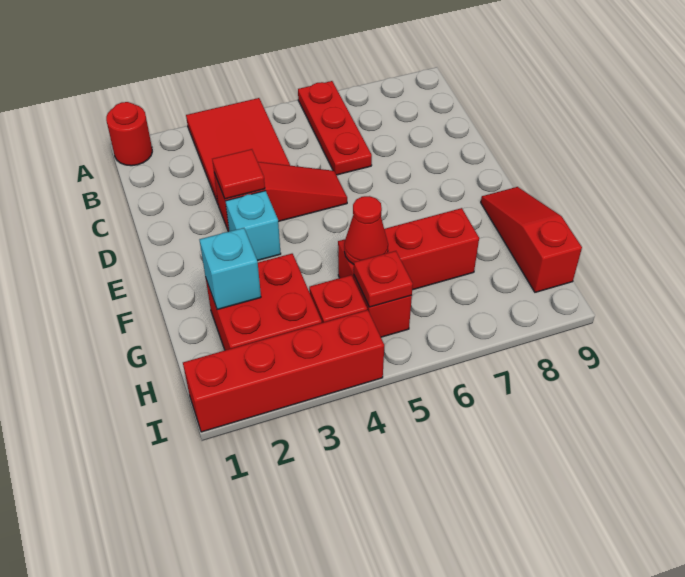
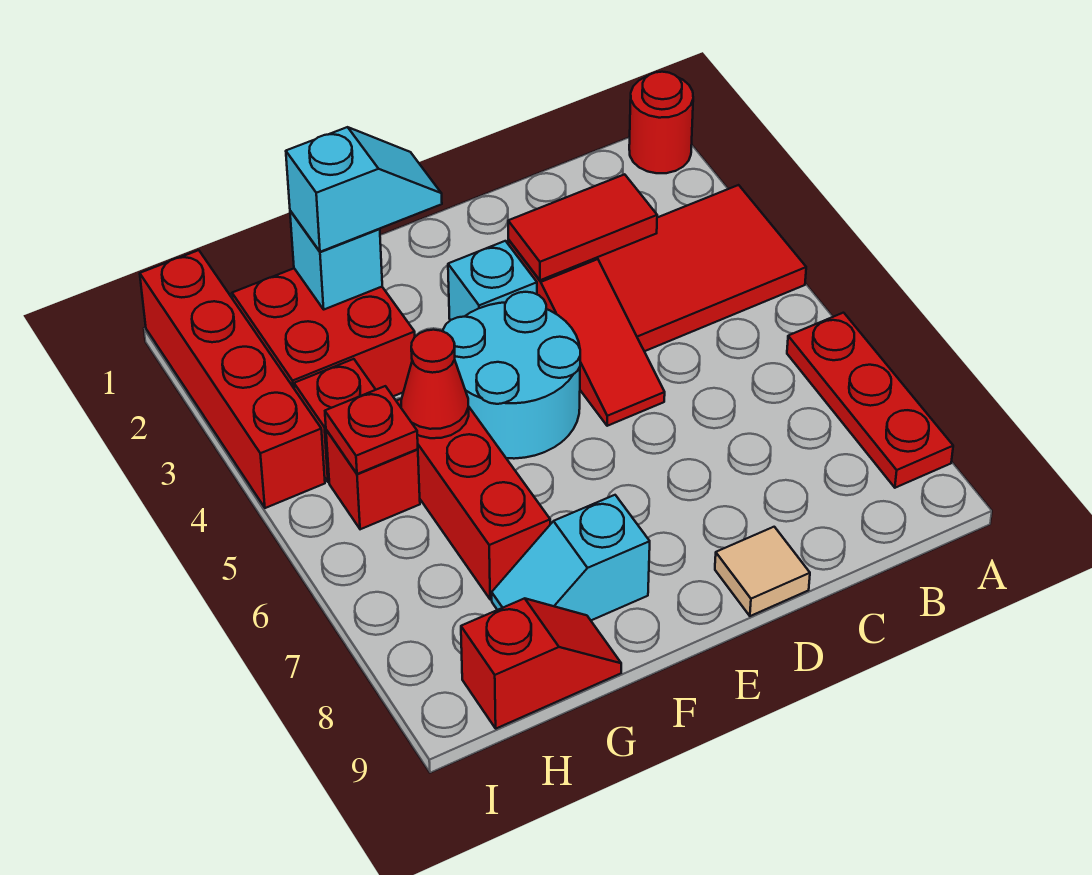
red plate A6:C6 level 1 -> red plate A6:A8 level 1
red tile D3 level 2 -> red tile C3:D3 level 2
none -> tan tile D9 level 1
none -> cyan round brick E4:F5 level 1
none -> cyan slope F2:G2 level 3 top G
none -> cyan slope F8:G8 level 1 top F
red slope F9:H9 level 1 top H -> red slope G9:H9 level 1 top H

